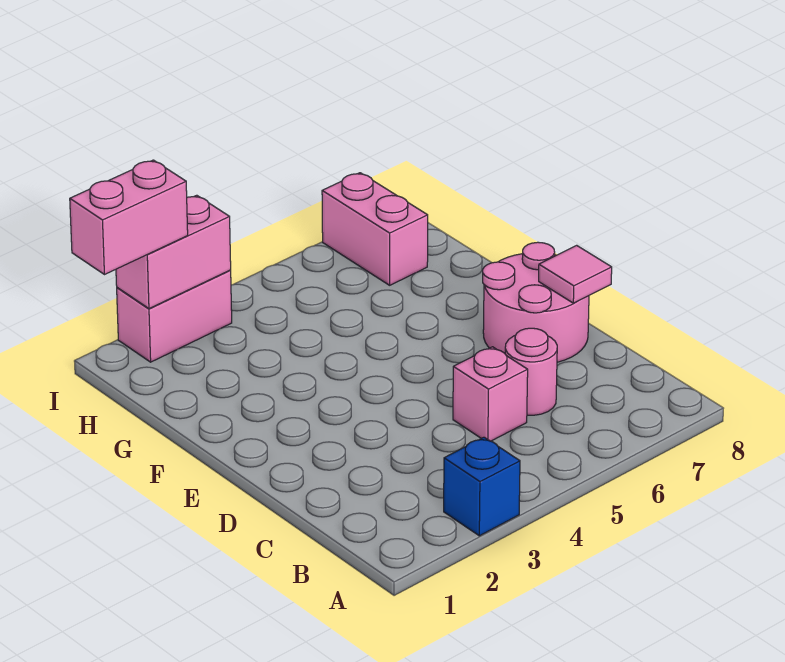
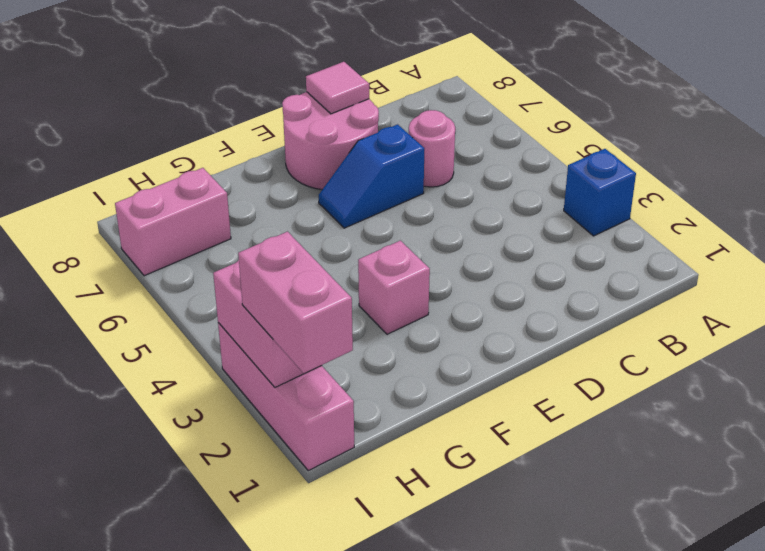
pink brick C5 level 1 -> pink brick F3 level 1
none -> blue slope D6:E6 level 1 top D
pink brick I2:I3 level 1 -> pink brick I1:I3 level 1

